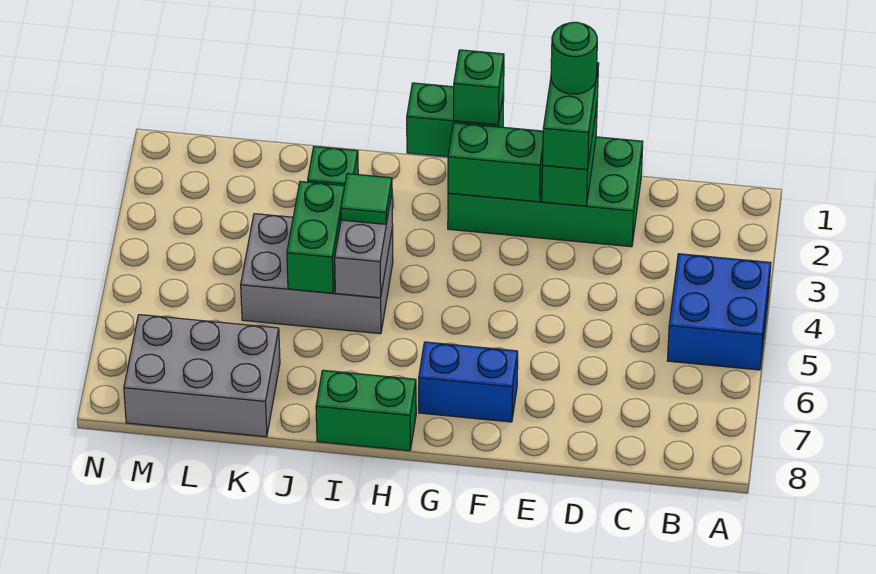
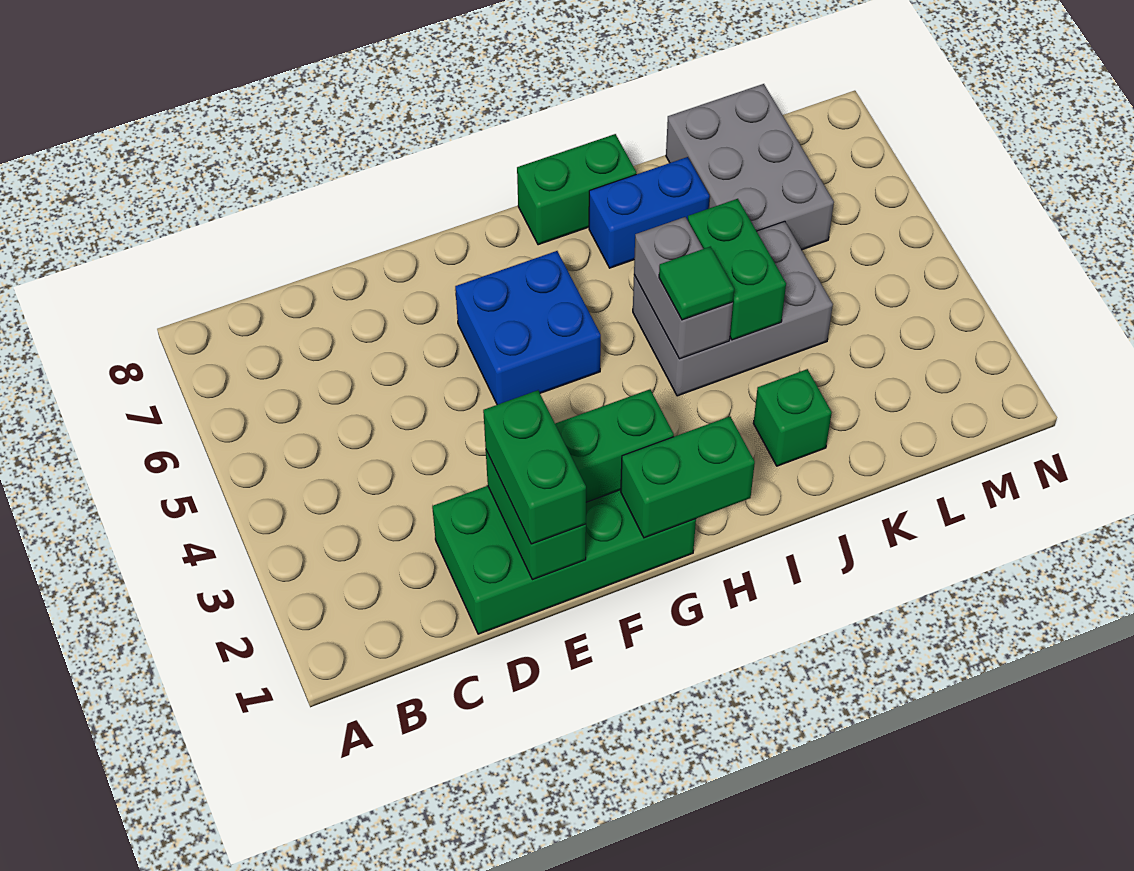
blue brick A4:B5 level 1 -> blue brick F5:G6 level 1
green round brick E1 level 4 -> none
blue brick F7:G7 level 1 -> blue brick I7:J7 level 1
green brick G1 level 3 -> none
grey brick K7:M8 level 1 -> grey brick K6:L8 level 1

